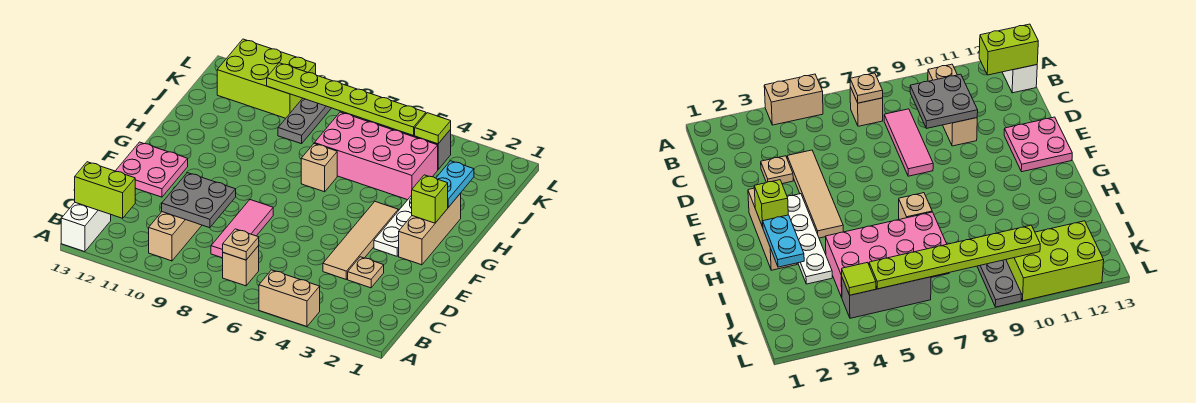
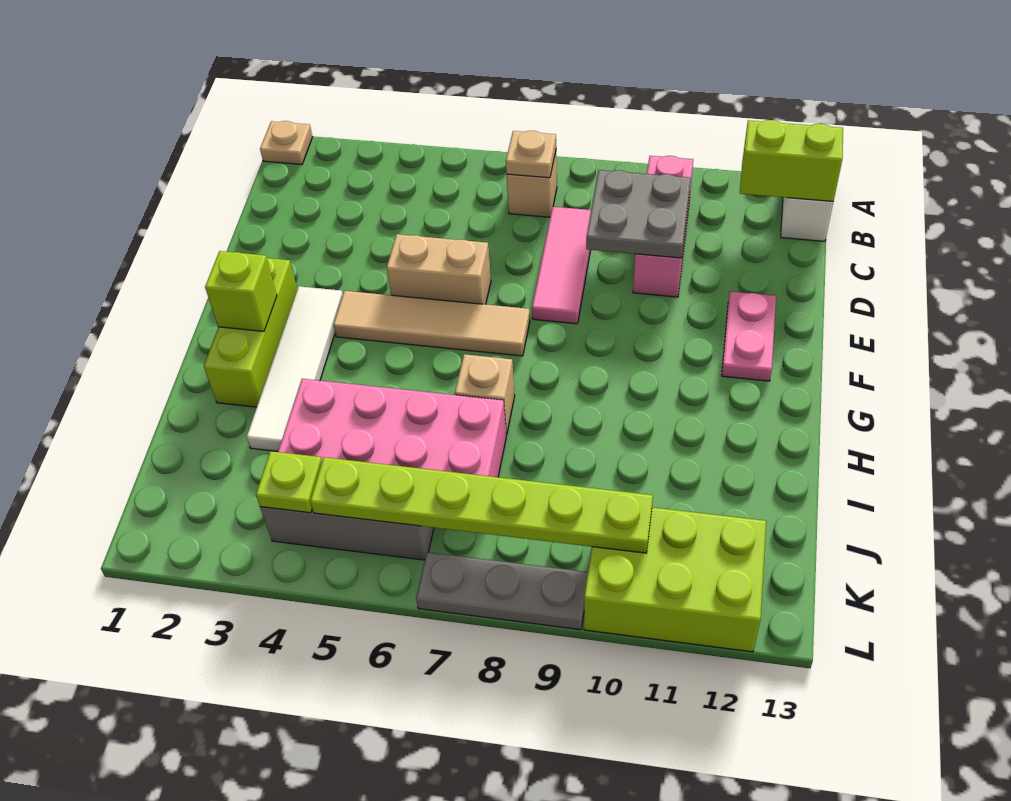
tan brick A4:A5 level 1 -> tan brick E5:E6 level 1
tan brick B10:D10 level 1 -> pink brick B10:D10 level 1
tan plate D3 level 1 -> tan plate A1 level 1
tan tile D4:G4 level 1 -> tan tile F4:F7 level 1
pink plate E12:F13 level 1 -> pink plate E12:F12 level 1
tan brick F2:H2 level 1 -> lime brick F2:H2 level 1
white plate F3:I3 level 1 -> white tile F3:I3 level 1
cyan plate H2:I2 level 2 -> none
grey plate J9:L9 level 1 -> grey plate L7:L9 level 1
lime tile K4 level 2 -> lime plate K4 level 2

